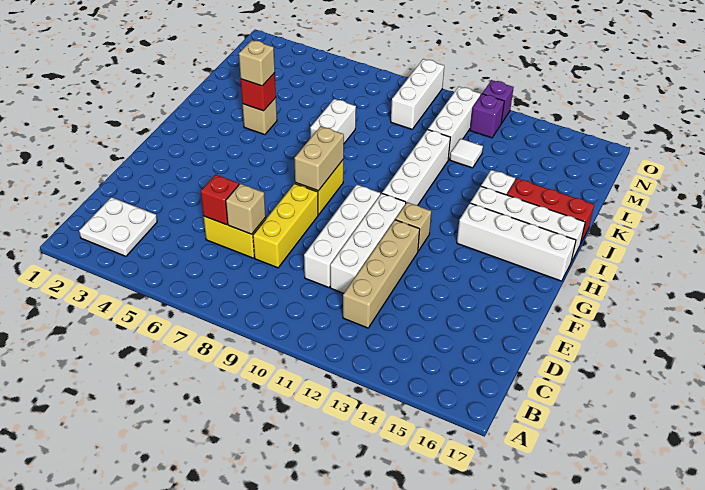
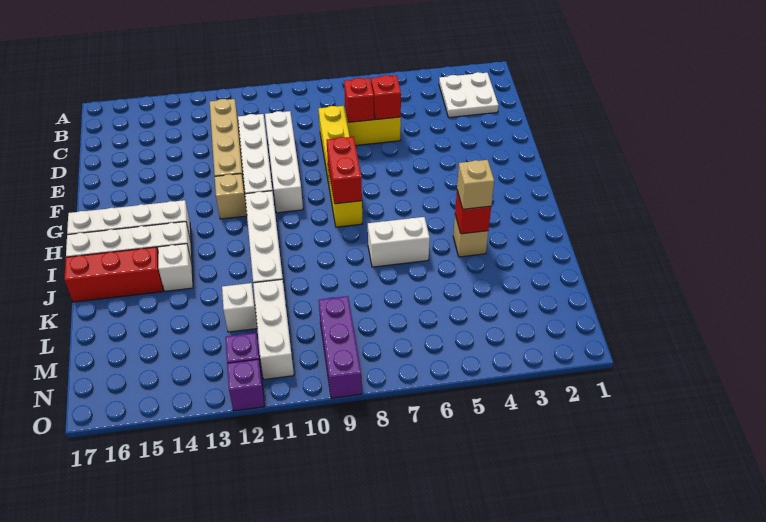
tan brick D7 level 2 -> red brick D7 level 2
tan brick G8:H8 level 2 -> red brick G8:H8 level 2
white brick J7:K7 level 1 -> white brick J6:J7 level 1
white tile L12 level 1 -> white brick L12 level 1
white brick M9:O9 level 1 -> purple brick M9:O9 level 1

